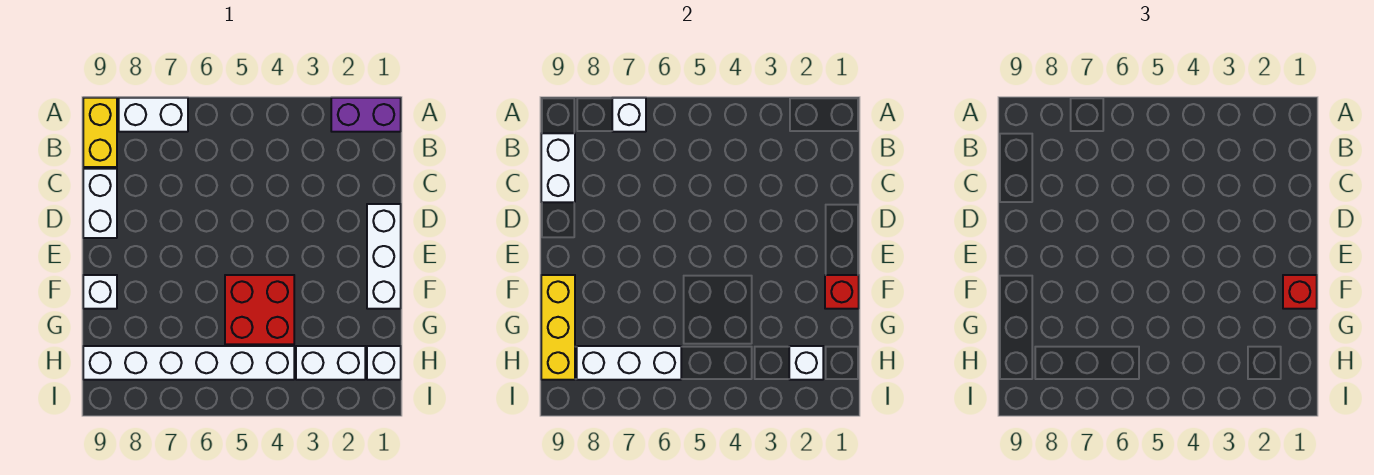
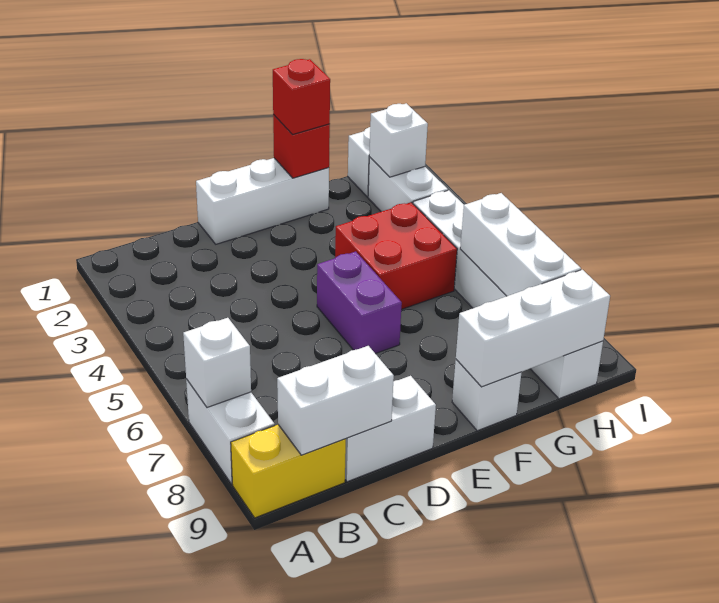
purple brick A1:A2 level 1 -> purple brick E5:E6 level 1
yellow brick F9:H9 level 2 -> white brick F9:H9 level 2

